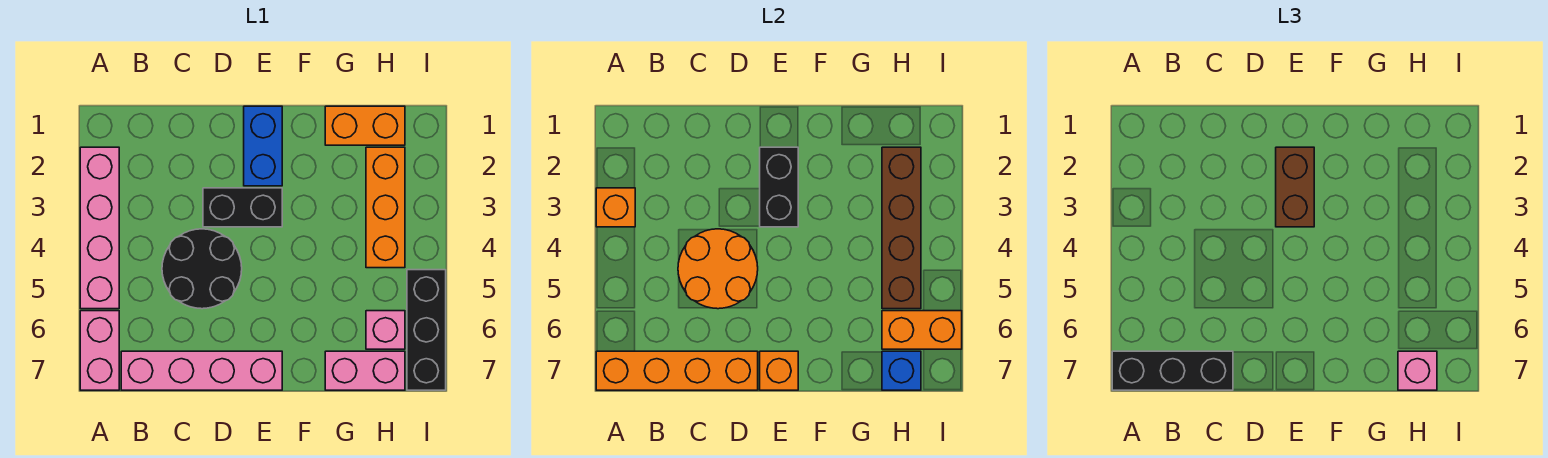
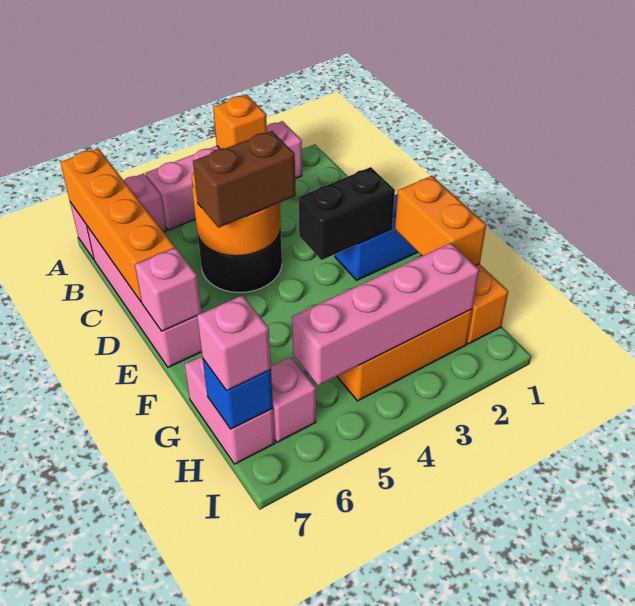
black brick A7:C7 level 3 -> none
black brick D3:E3 level 1 -> none
brown brick E2:E3 level 3 -> brown brick D4:D5 level 3
orange brick E7 level 2 -> pink brick E7 level 2
brown brick H2:H5 level 2 -> pink brick H2:H5 level 2
orange brick H6:I6 level 2 -> orange brick F1:G1 level 2
black brick I5:I7 level 1 -> none

